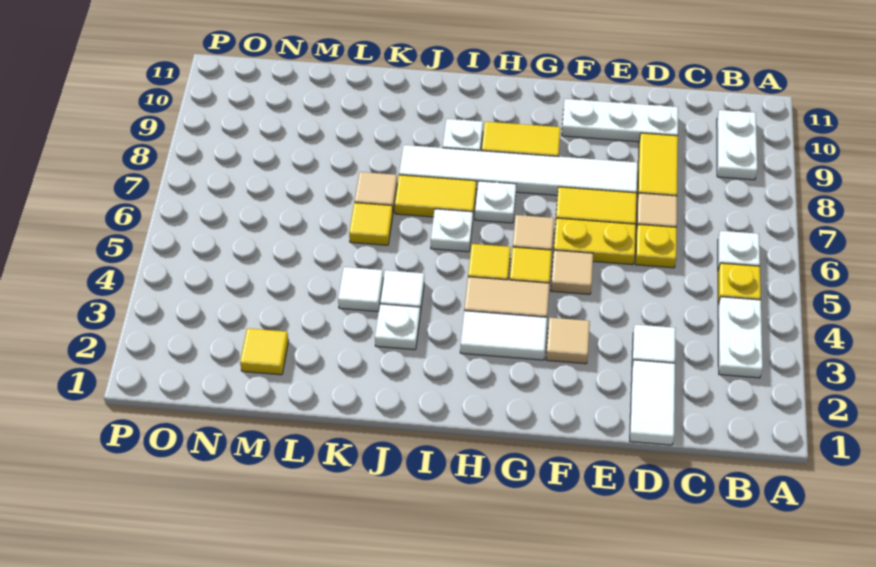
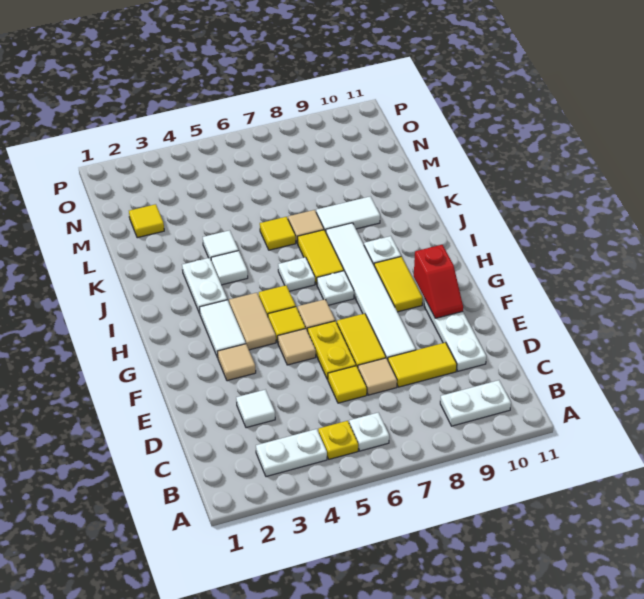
white tile D1:D2 level 1 -> white tile K8:K9 level 1
yellow plate D6 level 1 -> yellow tile D6 level 1
none -> red slope F10:G10 level 2 top G
white plate J3 level 1 -> white plate I3:J3 level 1

